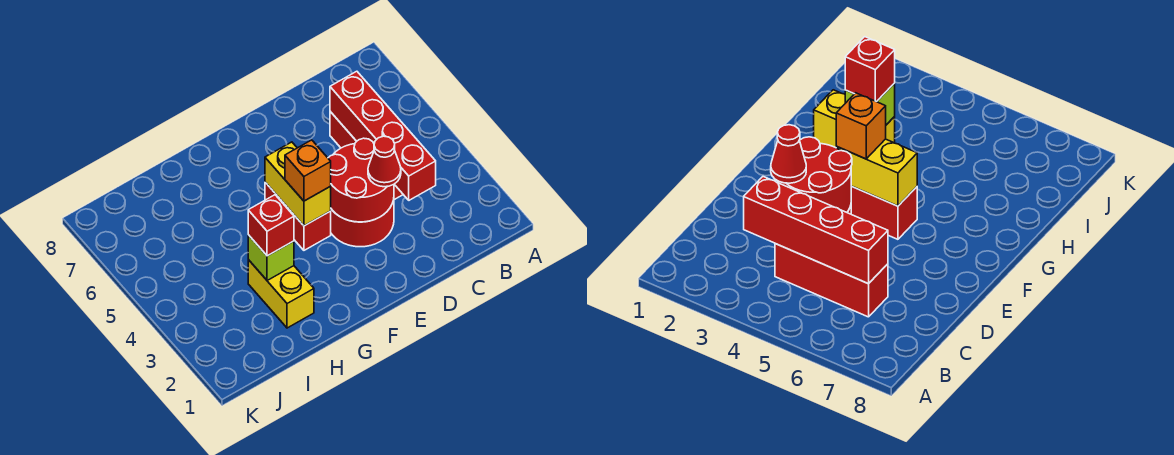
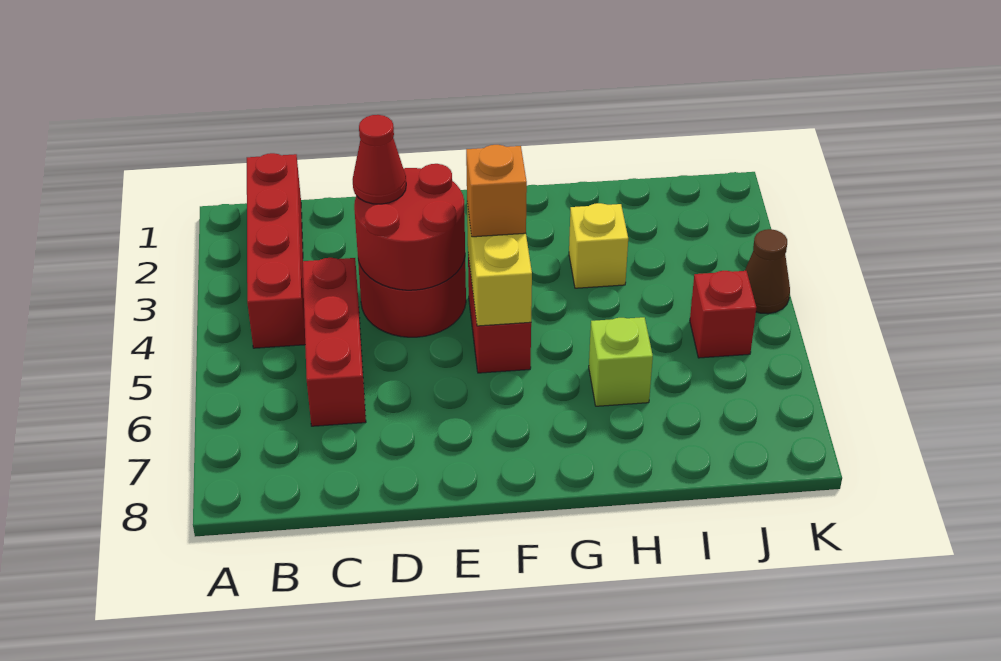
red brick C3:C6 level 2 -> red brick B1:B4 level 1
yellow brick H2:H3 level 1 -> yellow brick H3 level 1
lime brick H3 level 2 -> lime brick H6 level 1
red brick H3 level 3 -> red brick J5 level 1
none -> brown cone K4 level 1

